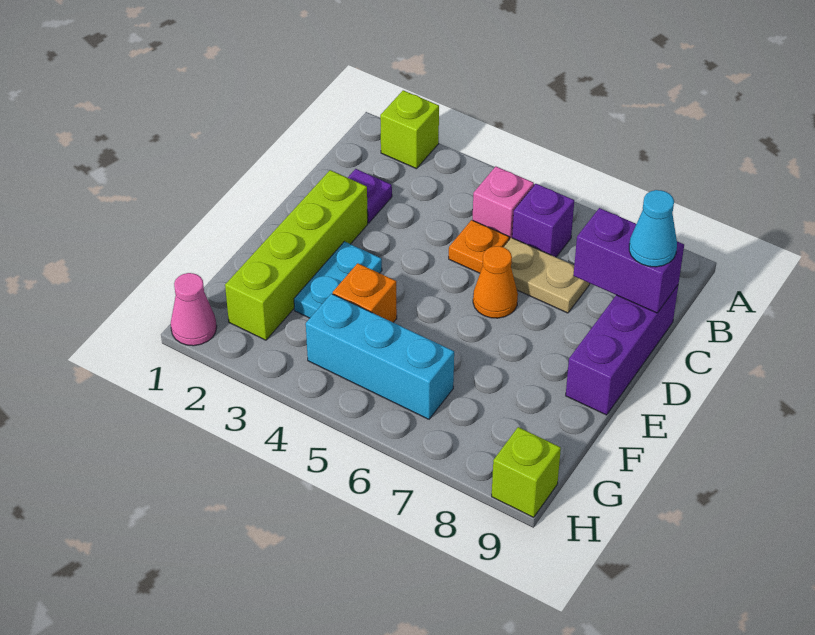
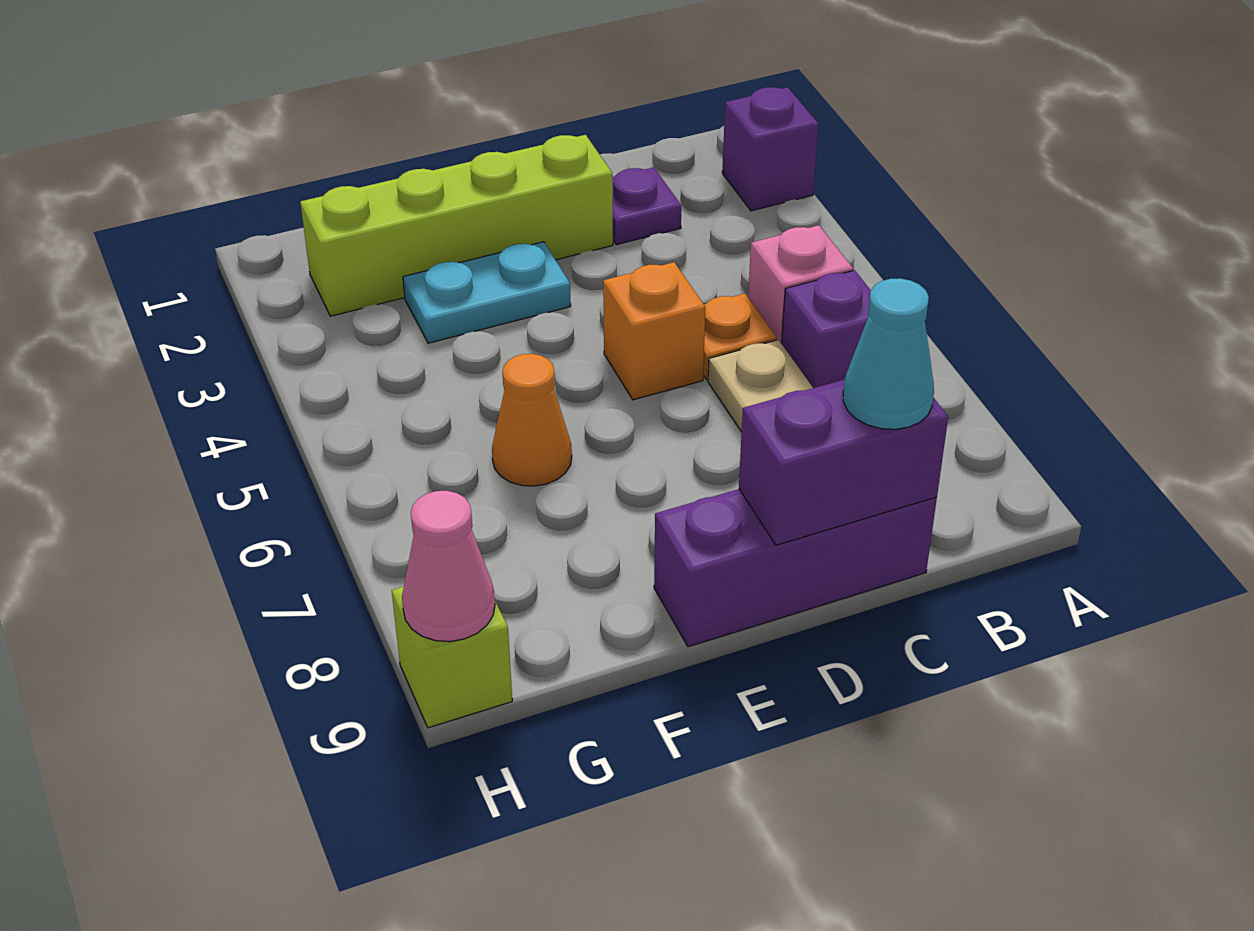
lime brick A2 level 1 -> purple brick A2 level 1
purple brick C8:C9 level 2 -> purple brick C9:D9 level 2
orange cone D6 level 1 -> orange cone F6 level 1
orange brick F4 level 1 -> orange brick D5 level 1
cyan brick G4:G6 level 1 -> none
pink cone H1 level 1 -> pink cone H9 level 2

